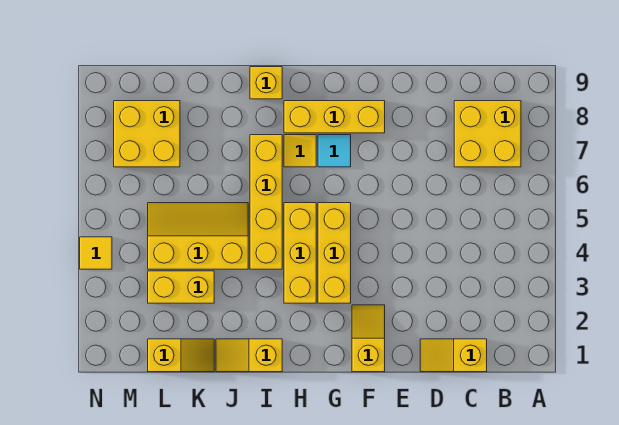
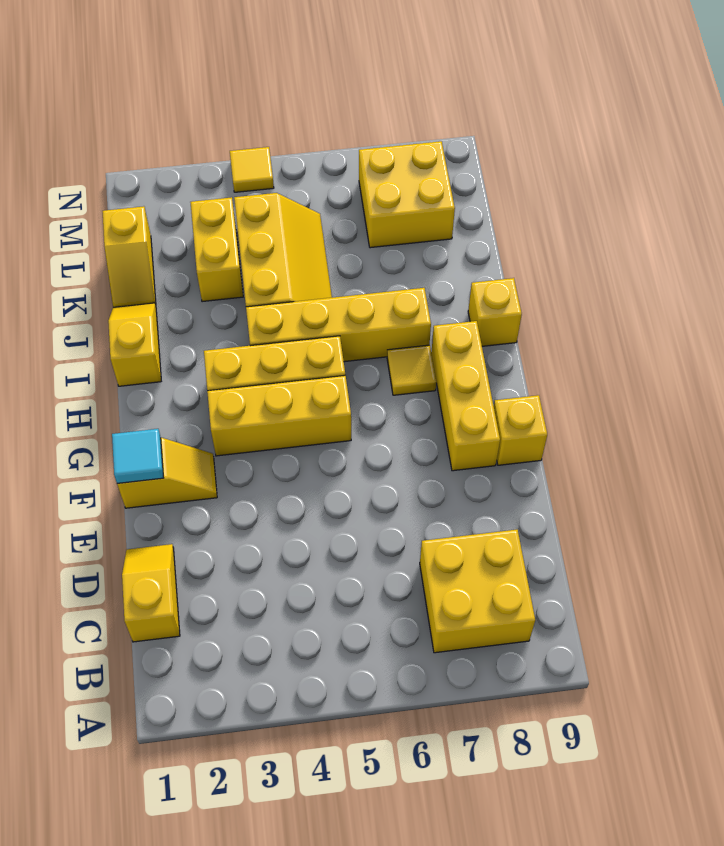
none -> yellow brick F9 level 1
cyan tile G7 level 1 -> cyan tile F1 level 2

